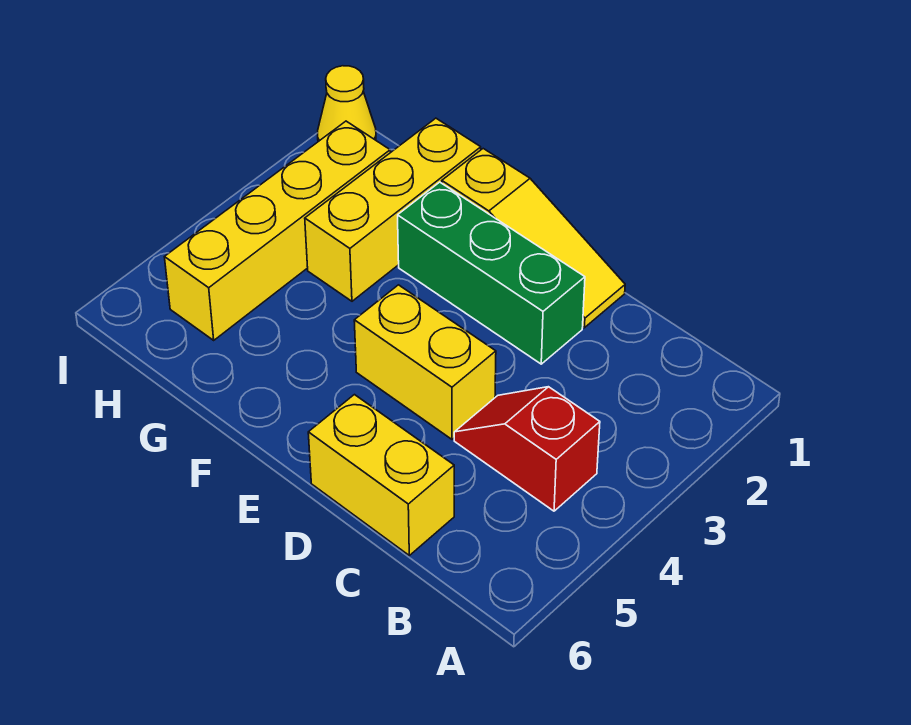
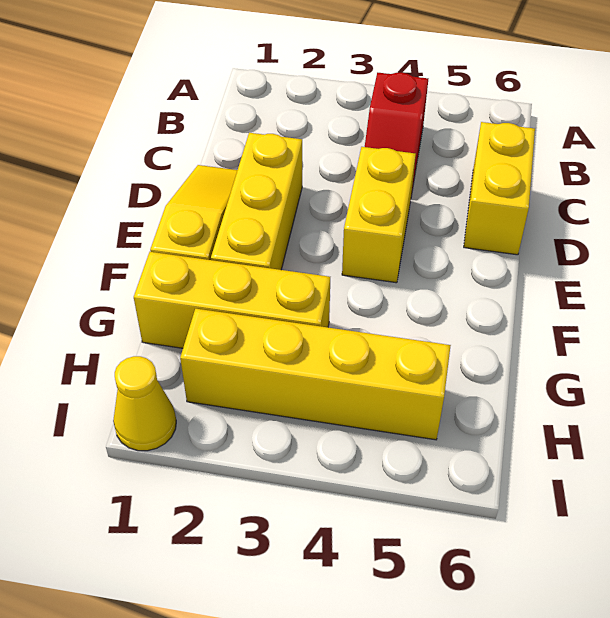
green brick D2:F2 level 1 -> yellow brick D2:F2 level 1

